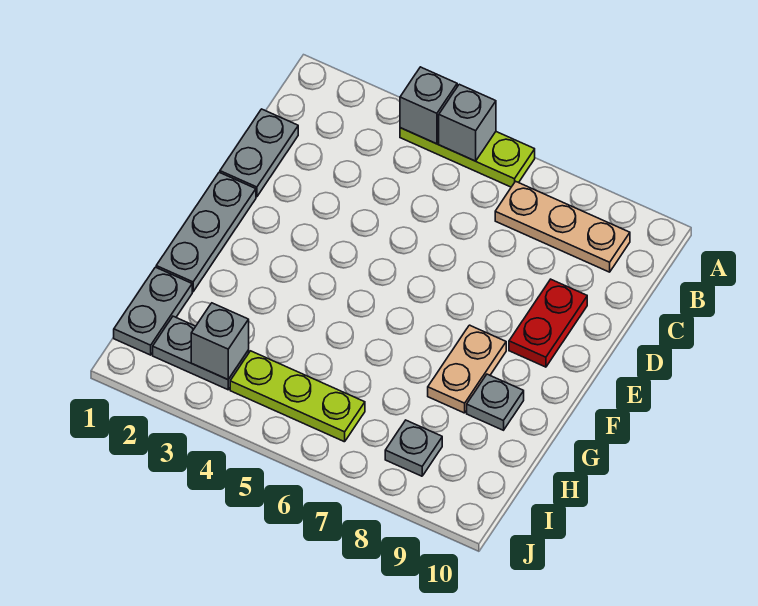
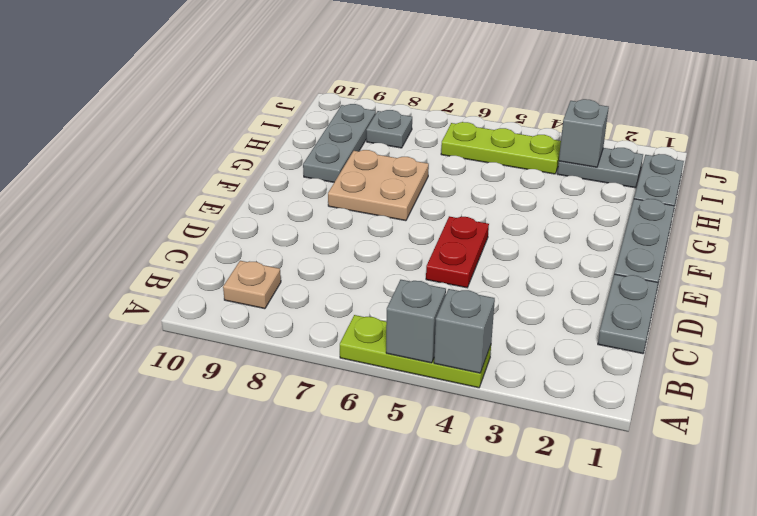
tan plate B7:B9 level 1 -> tan plate B9 level 1
red plate D9:E9 level 1 -> red plate D5:E5 level 1
tan plate F8:G8 level 1 -> tan plate F7:G8 level 1
grey plate G9 level 1 -> grey plate G9:I9 level 1

